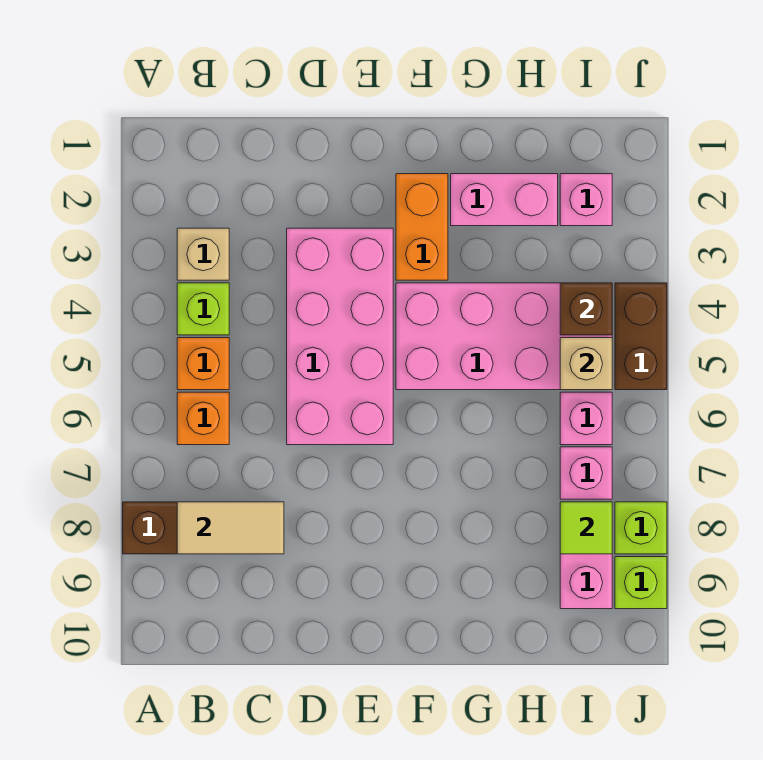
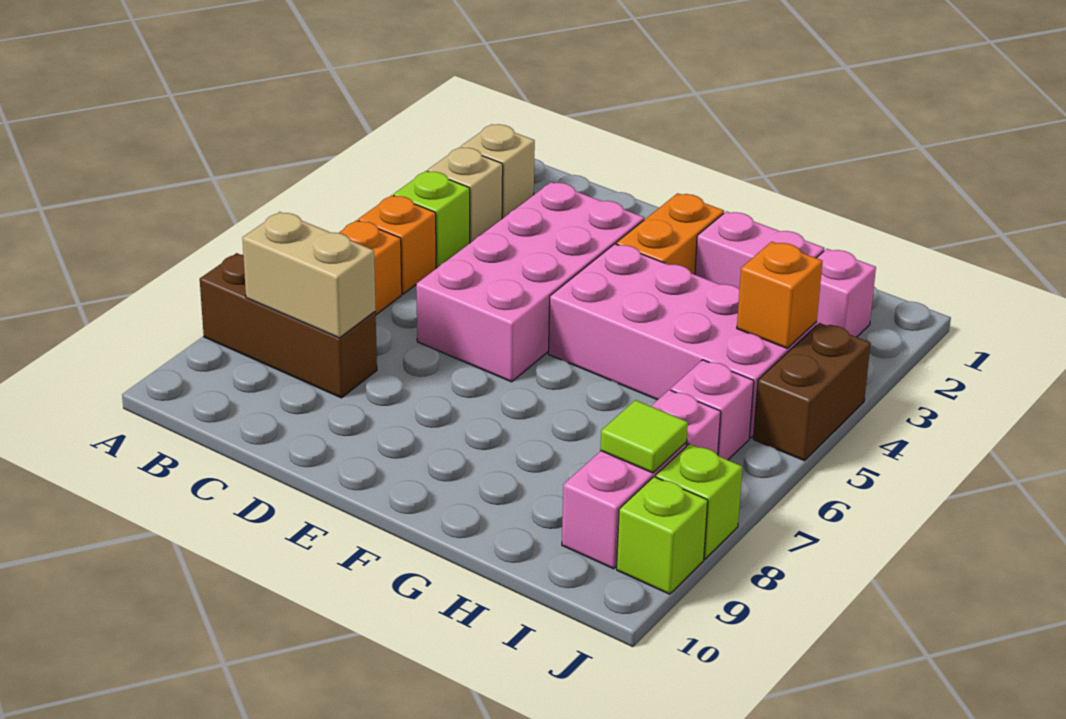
tan tile B8:C8 level 2 -> tan brick B8:C8 level 2
brown brick I4 level 2 -> orange brick I4 level 2
tan brick I5 level 2 -> tan brick B2 level 1

